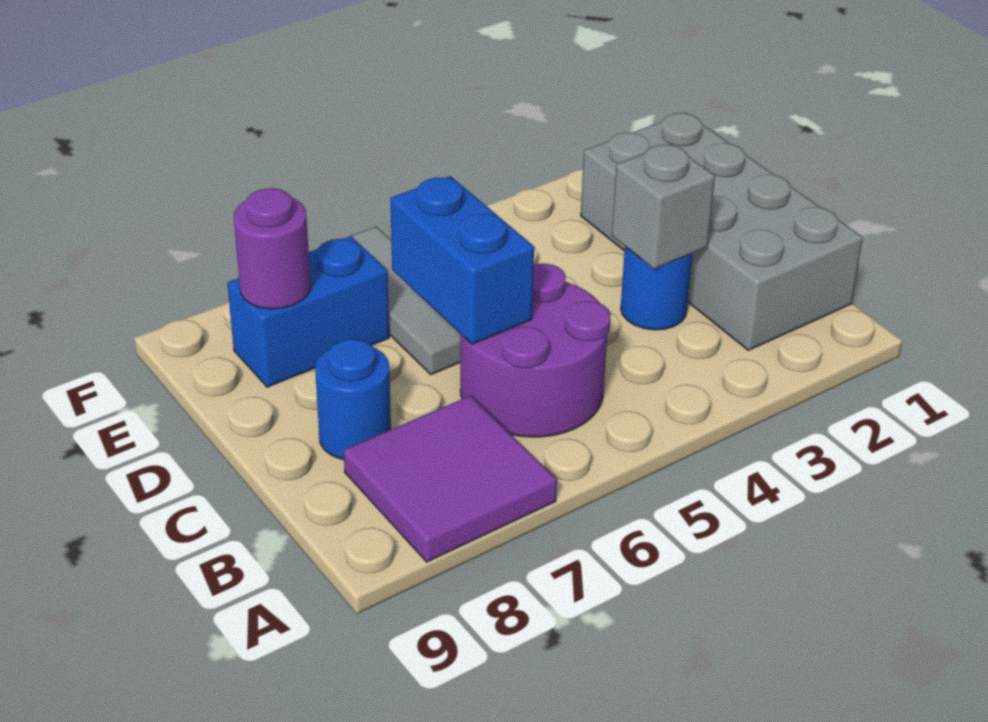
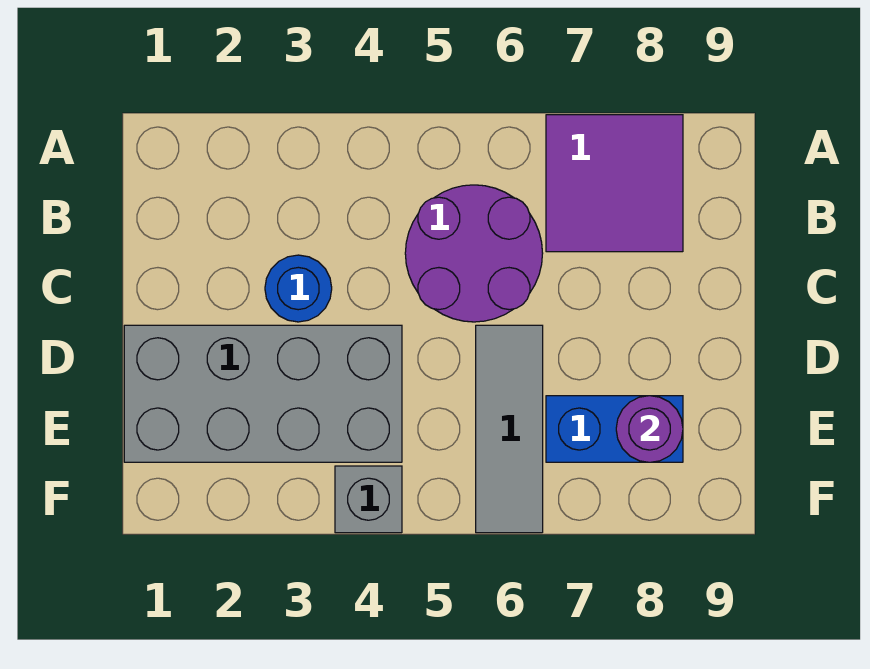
grey brick B1:E2 level 1 -> grey brick D1:E4 level 1
grey brick C3 level 2 -> grey brick F4 level 1
blue brick C6:D6 level 2 -> none
blue round brick C8 level 1 -> none

